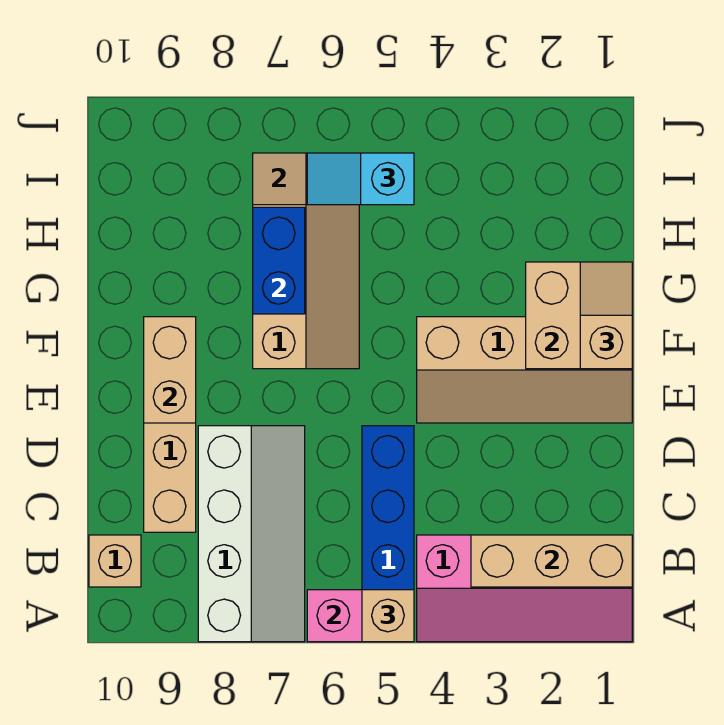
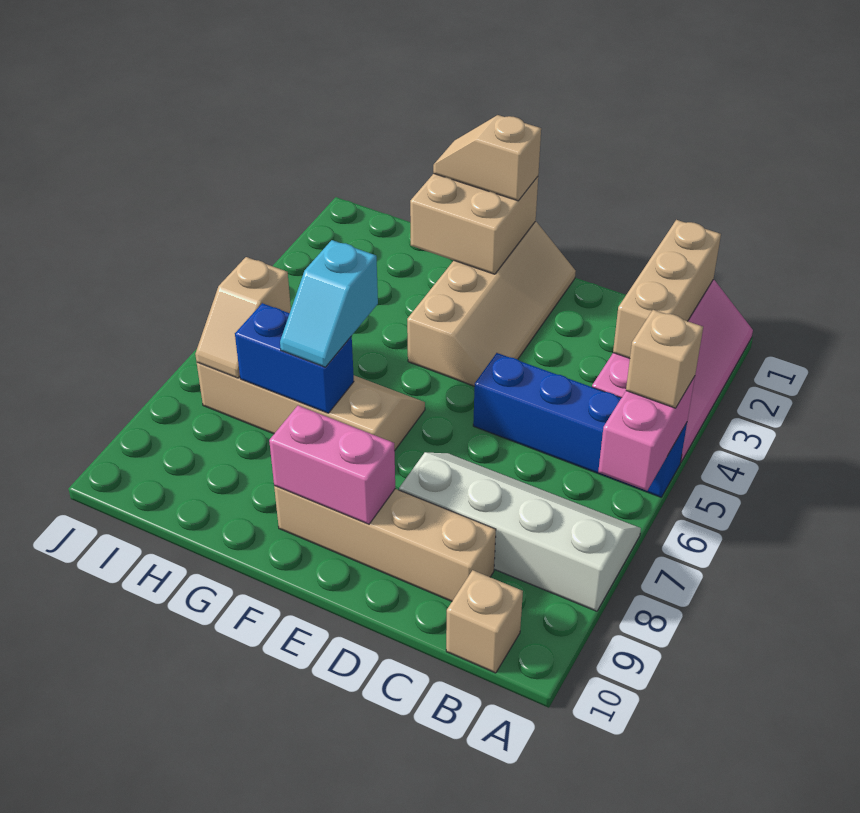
tan brick E9:F9 level 2 -> pink brick E9:F9 level 2
cyan slope I5:I6 level 3 top 5 -> cyan slope G6:G7 level 3 top 6

